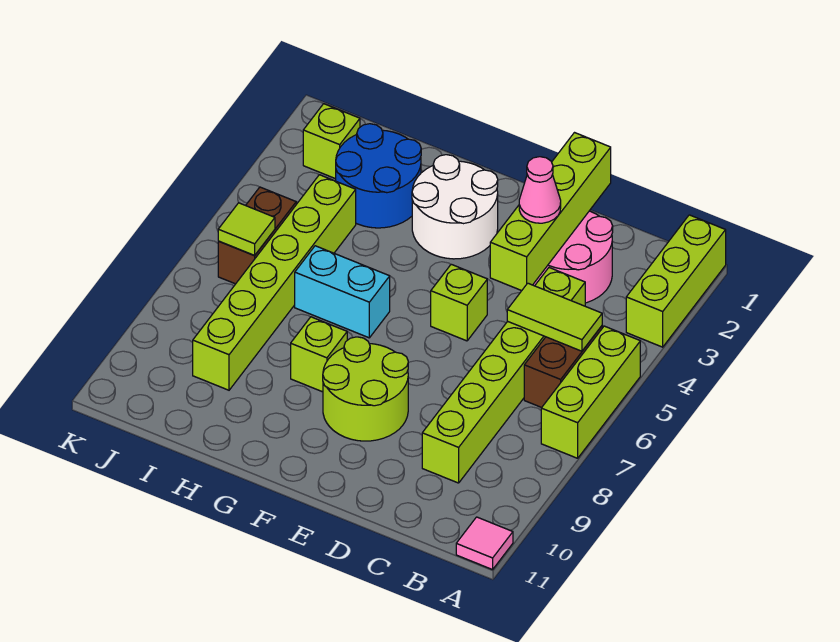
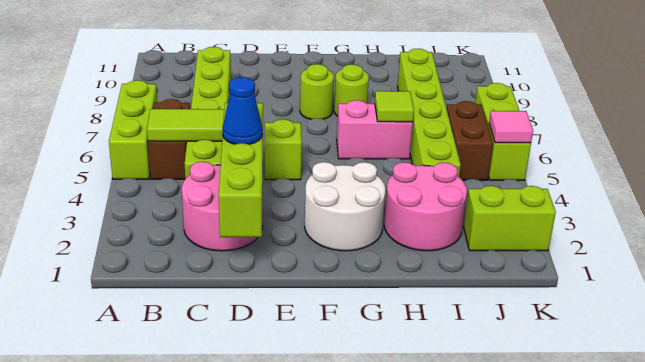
lime brick A1:A3 level 1 -> lime brick K5:K7 level 1
pink tile A11 level 1 -> pink tile K5 level 2
pink cone D3 level 3 -> blue cone D3 level 3
lime round brick E8:F9 level 1 -> lime round brick F8 level 1
cyan brick G6:H6 level 1 -> pink brick G6:H6 level 1
lime brick G8 level 1 -> lime round brick G8 level 1
blue round brick H2:I3 level 1 -> pink round brick H2:I3 level 1
lime brick J2 level 1 -> lime brick J2:K2 level 1
lime tile J6 level 2 -> lime tile H6 level 2

